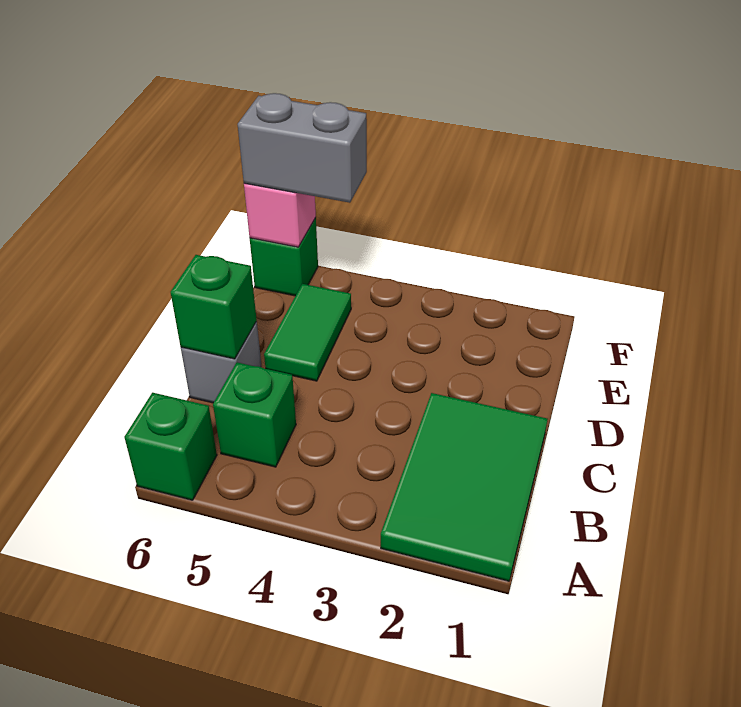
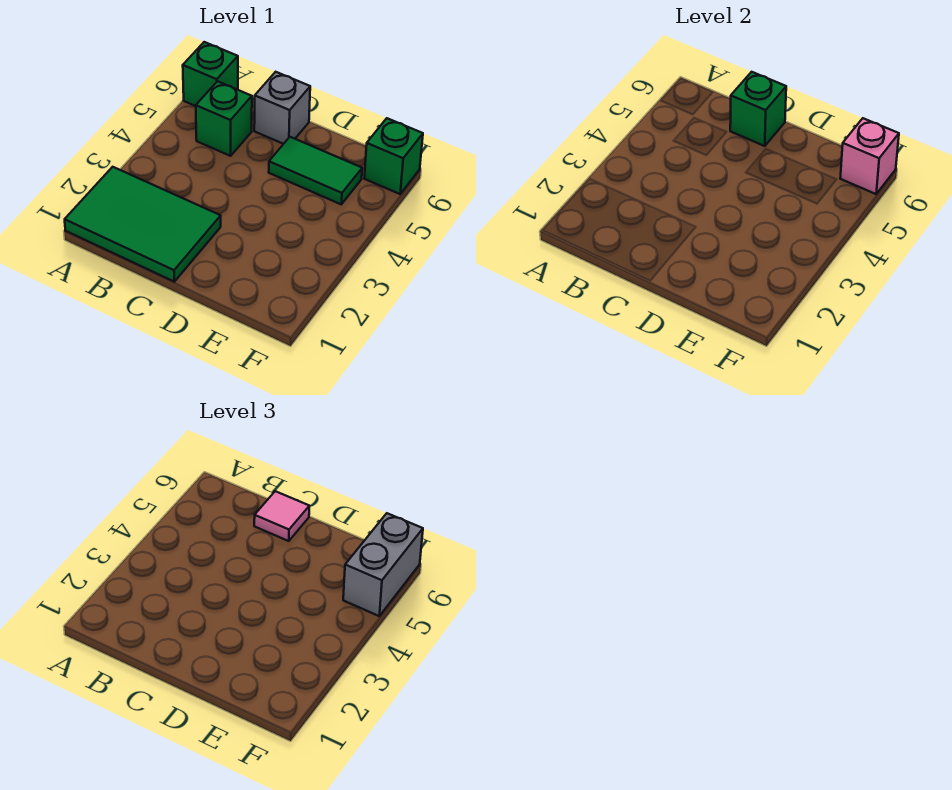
none -> pink tile C6 level 3

